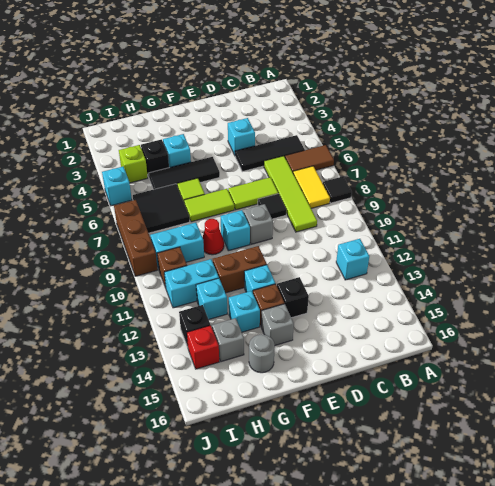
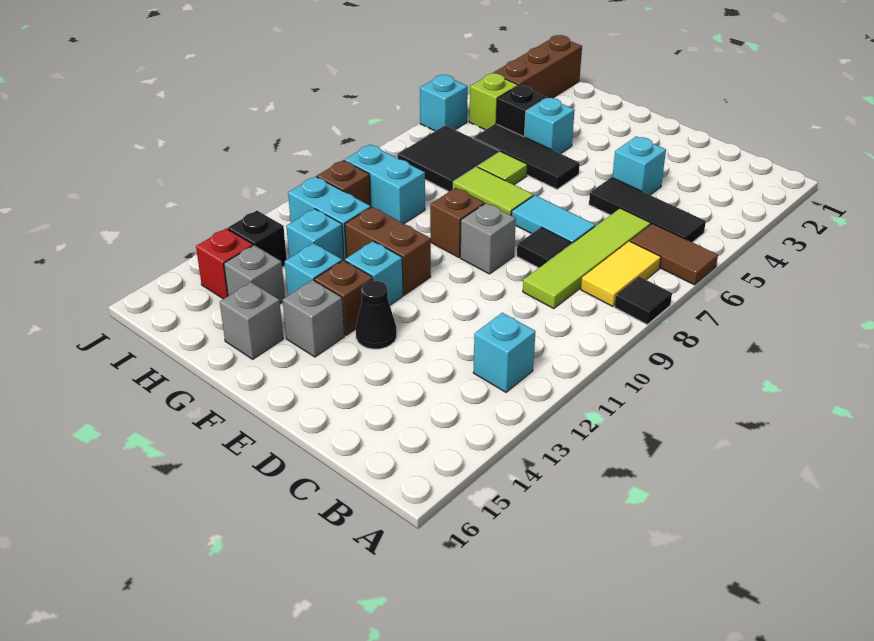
lime tile D7:E7 level 1 -> cyan tile D7:E7 level 1
black brick E13 level 1 -> black cone E13 level 1
cyan brick F9 level 1 -> brown brick F9 level 1
red cone G9 level 1 -> none
grey round brick G15 level 1 -> grey brick G15 level 1
brown brick J7:J9 level 1 -> brown brick I1:I3 level 1

